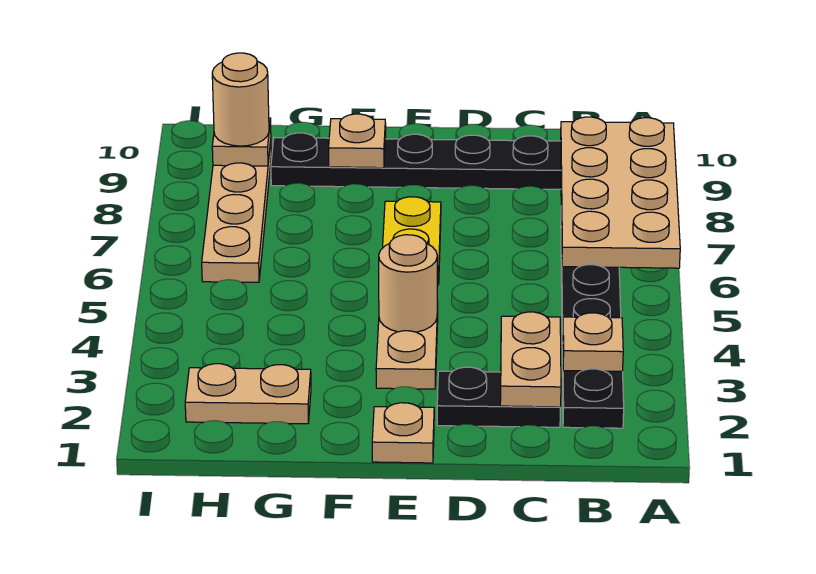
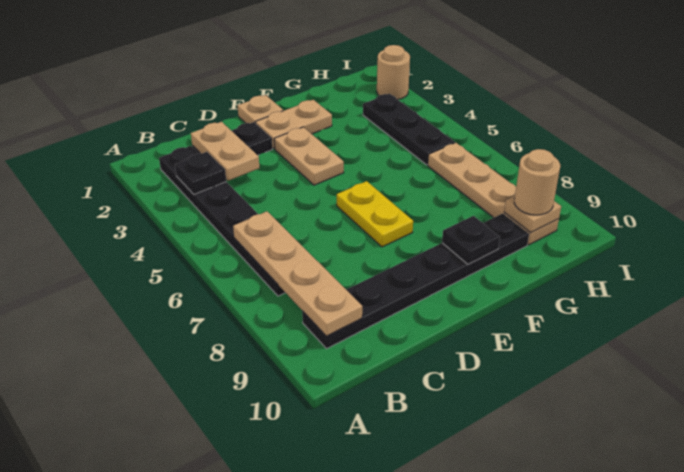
tan plate A6:B9 level 2 -> tan plate B6:B9 level 2
tan plate B3 level 2 -> black plate B3 level 2
tan round brick E4 level 2 -> tan round brick I2 level 1
tan plate F9 level 2 -> black plate F9 level 2
tan plate G2:H2 level 1 -> tan plate E2:F2 level 1
none -> black plate H3:H5 level 1

